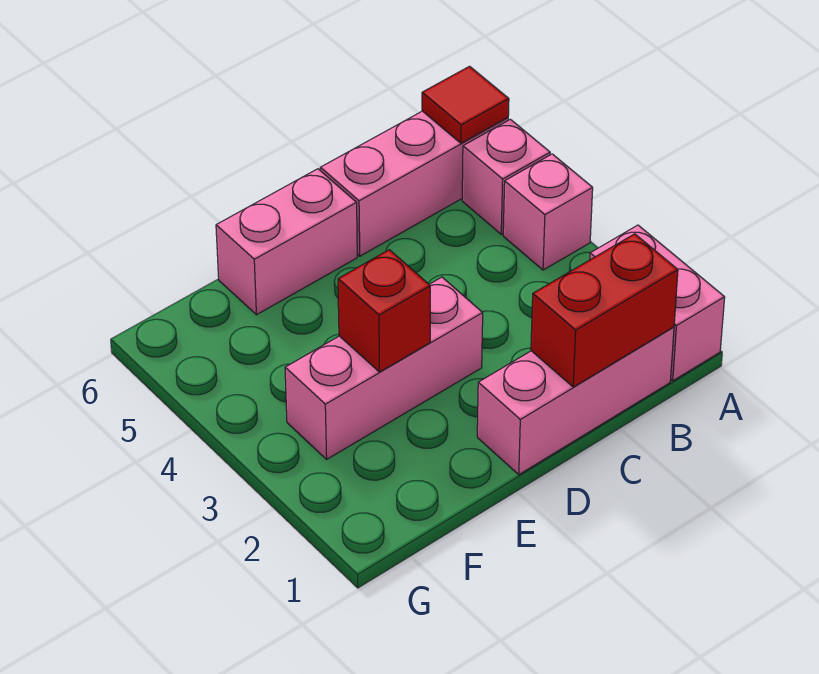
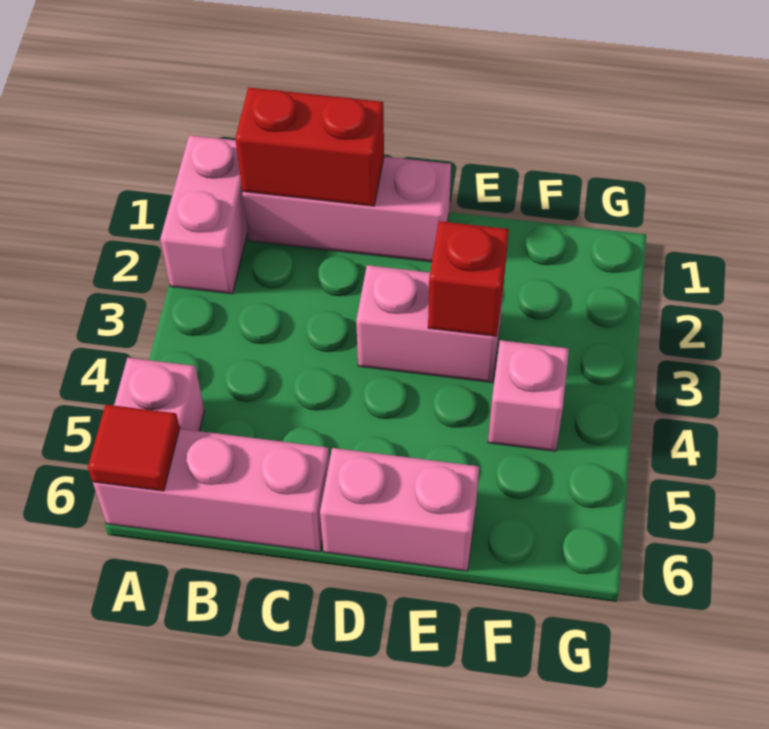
pink brick A4 level 1 -> pink brick F4 level 1
pink brick D3:F3 level 1 -> pink brick D3:E3 level 1

